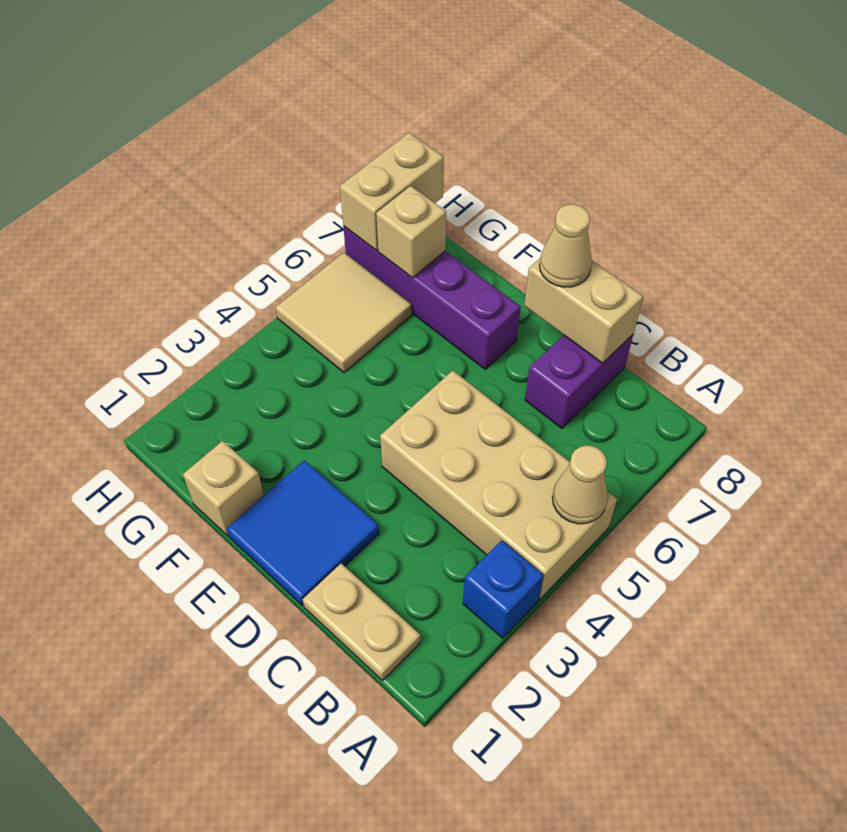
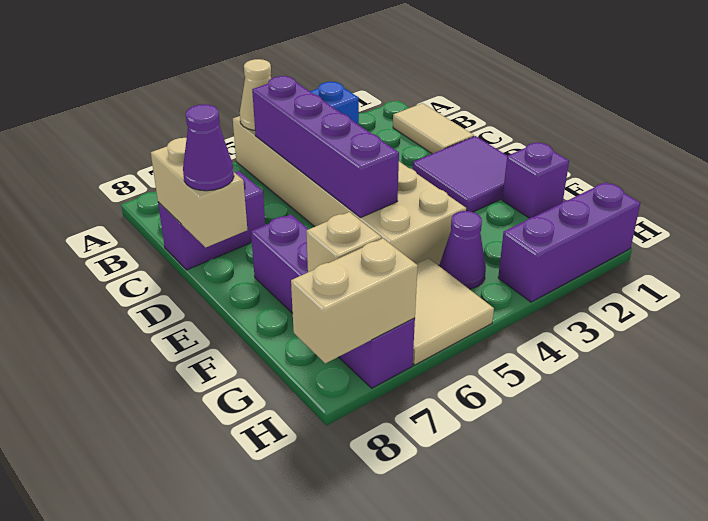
tan brick A4:D5 level 1 -> tan brick A4:F5 level 1
tan plate B1:C1 level 1 -> tan tile B1:C1 level 1
none -> purple brick B5:E5 level 2
blue tile D1:E2 level 1 -> purple tile D1:E2 level 1
tan cone D8 level 3 -> purple cone D8 level 3
tan brick F1 level 1 -> purple brick F1 level 1
none -> purple cone G4 level 1
none -> purple brick H1:H3 level 1

